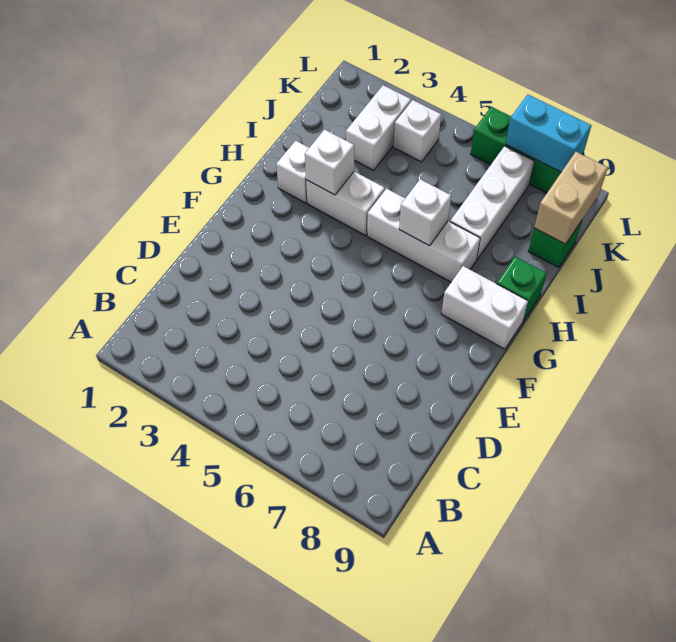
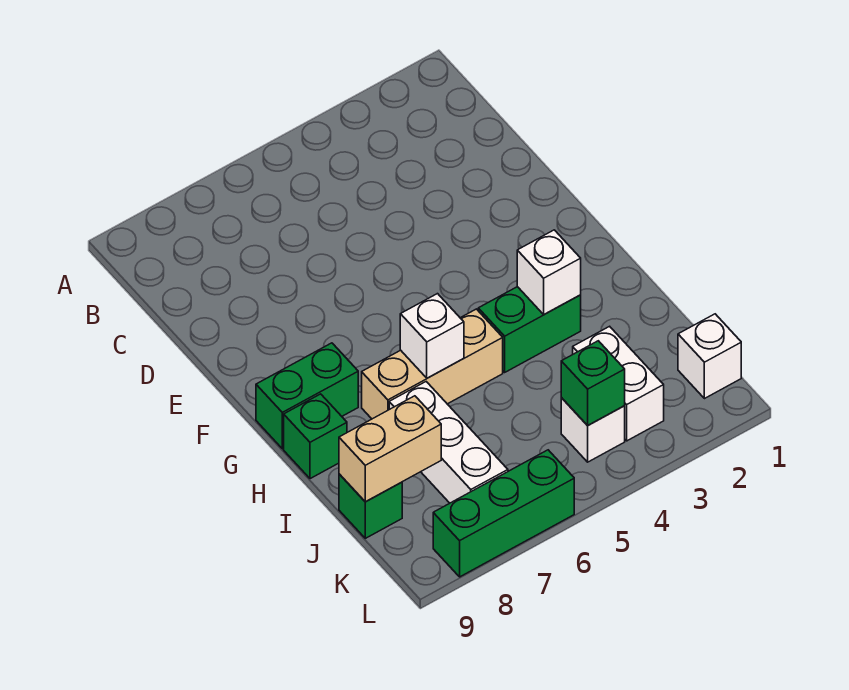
white brick G8:G9 level 1 -> green brick G8:G9 level 1
white brick H2 level 1 -> white brick K1 level 1
white brick H3:H4 level 1 -> green brick H3:H4 level 1
white brick H5:H7 level 1 -> tan brick H5:H7 level 1
tan brick J9:K9 level 2 -> tan brick J8:J9 level 2
none -> green brick K4 level 2
cyan brick L7:L8 level 2 -> none

